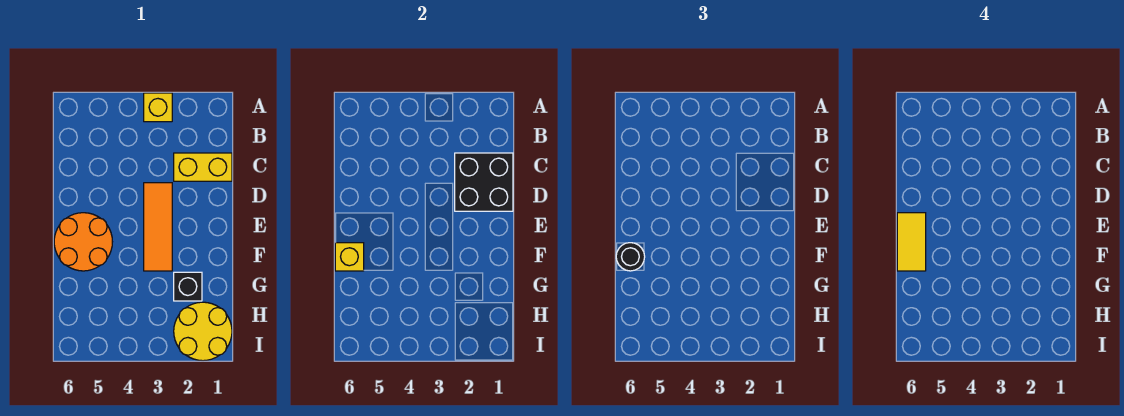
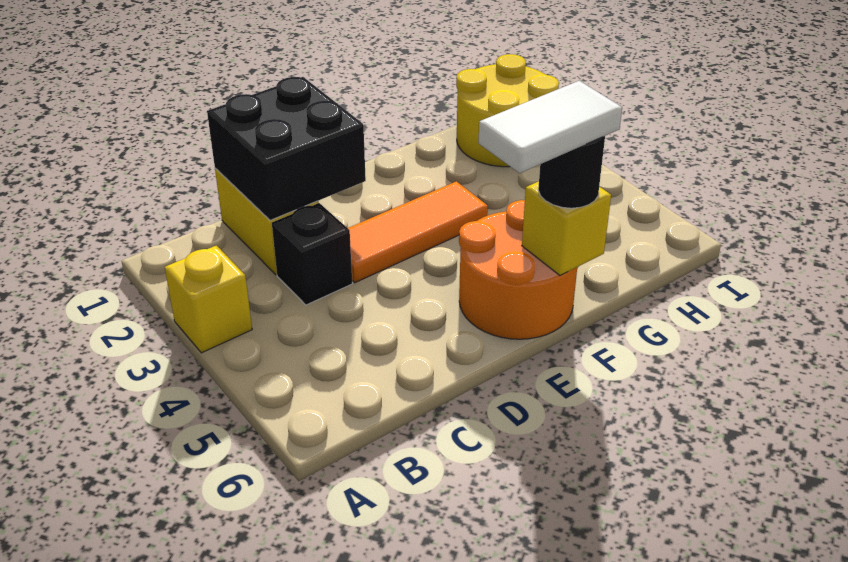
yellow tile E6:F6 level 4 -> white tile E6:F6 level 4
black brick G2 level 1 -> black brick C3 level 1

